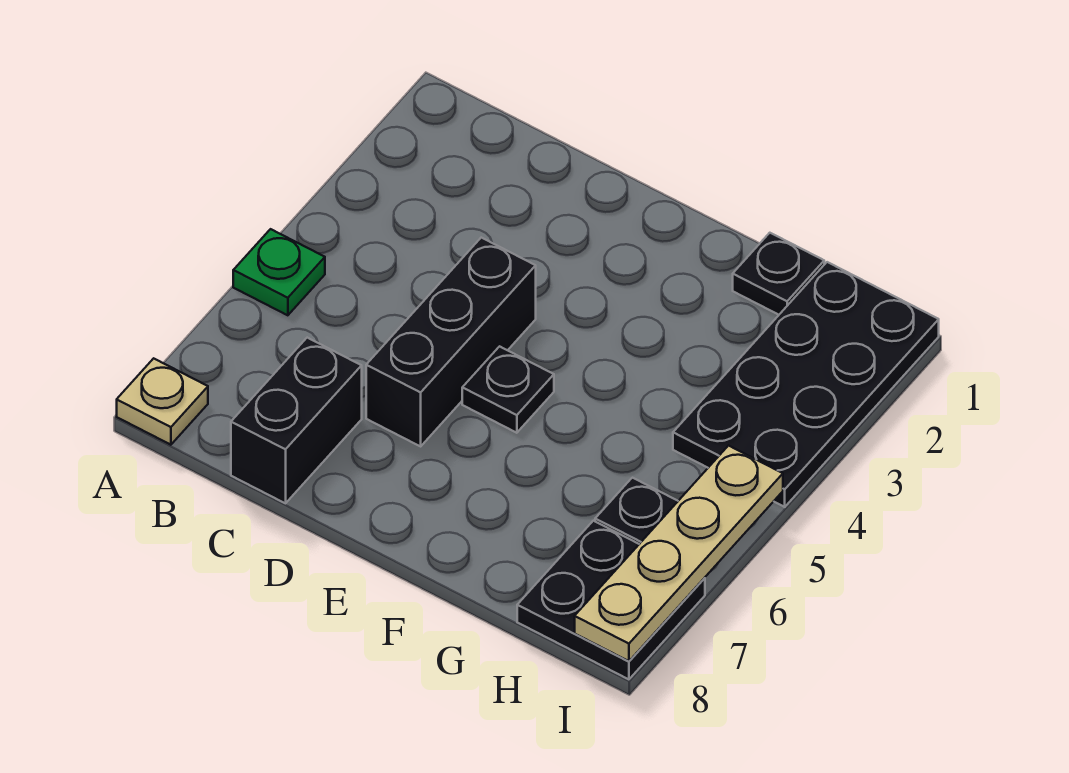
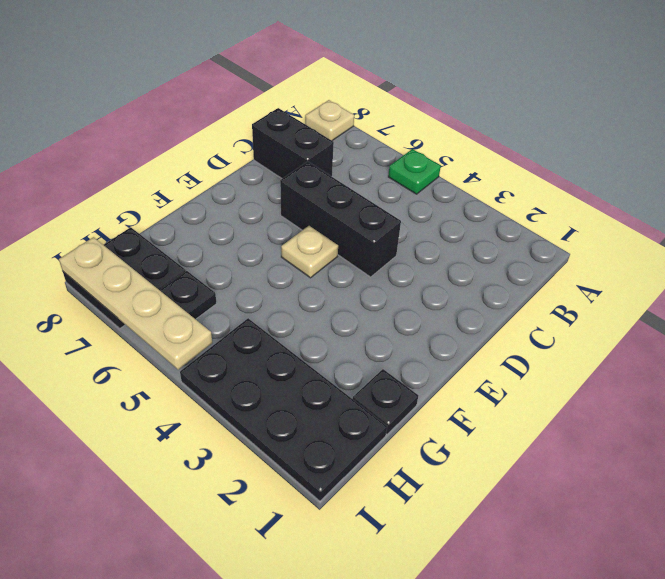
black plate E5 level 1 -> tan plate E5 level 1

